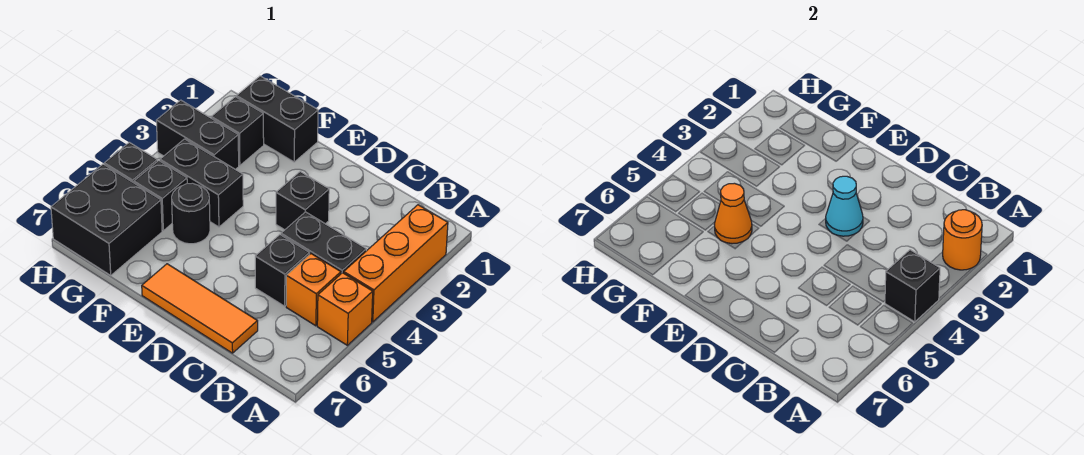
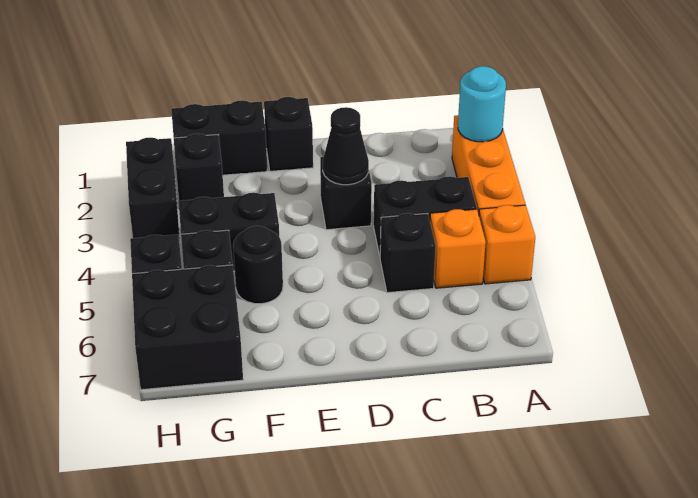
orange round brick A2 level 2 -> cyan round brick A2 level 2
black brick A4 level 2 -> black brick E1 level 1
orange tile C7:E7 level 1 -> none
cyan cone D3 level 2 -> black cone D3 level 2
orange cone F5 level 2 -> none
black brick G3:H3 level 1 -> black brick H2:H3 level 1

